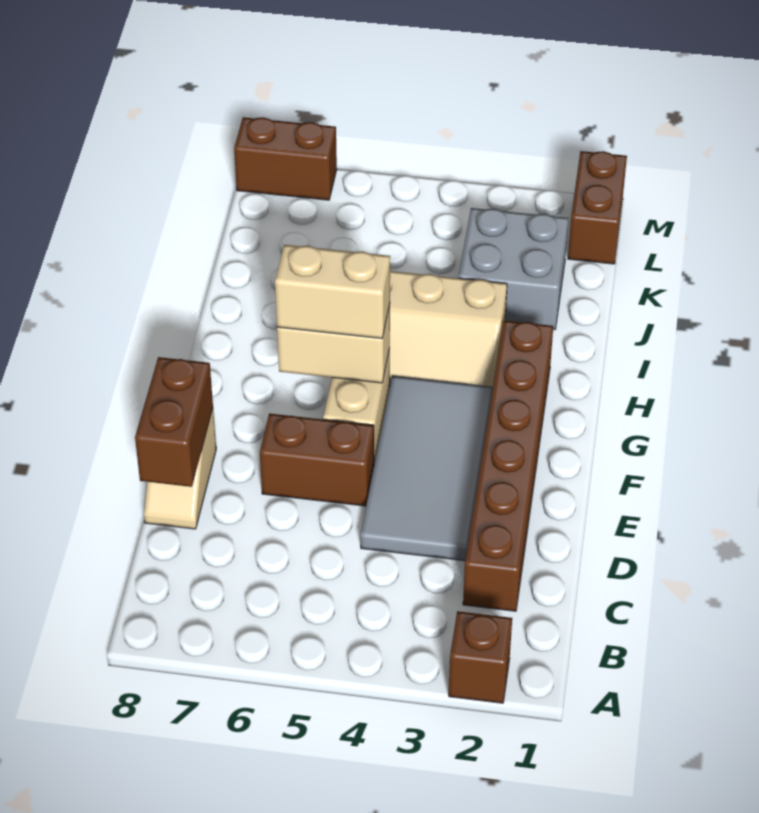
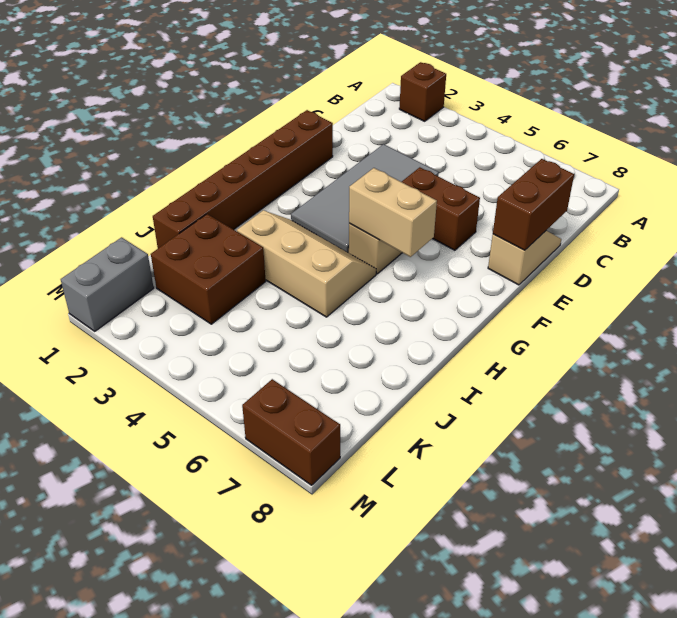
brown brick C2:H2 level 1 -> brown brick E1:J1 level 1
tan brick G5:G6 level 3 -> none
grey brick J2:K3 level 1 -> brown brick J2:K3 level 1
brown brick L1:M1 level 1 -> grey brick L1:M1 level 1

